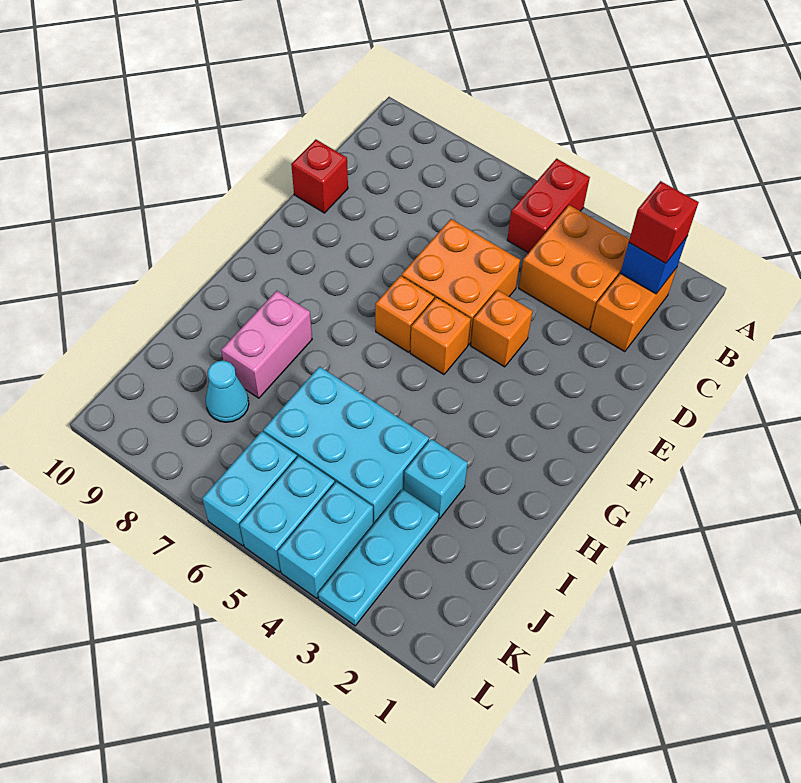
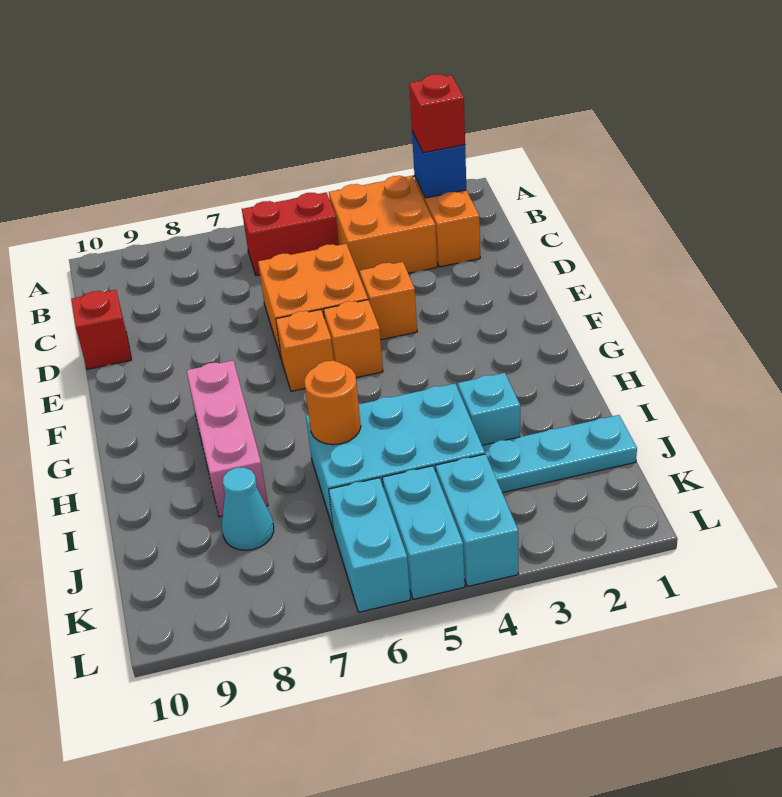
red brick A5:B5 level 1 -> red brick B5:B6 level 1
pink brick H8:I8 level 1 -> pink brick G8:I8 level 1
none -> orange round brick I6 level 2
cyan plate J3:L3 level 1 -> cyan plate J1:J3 level 1

